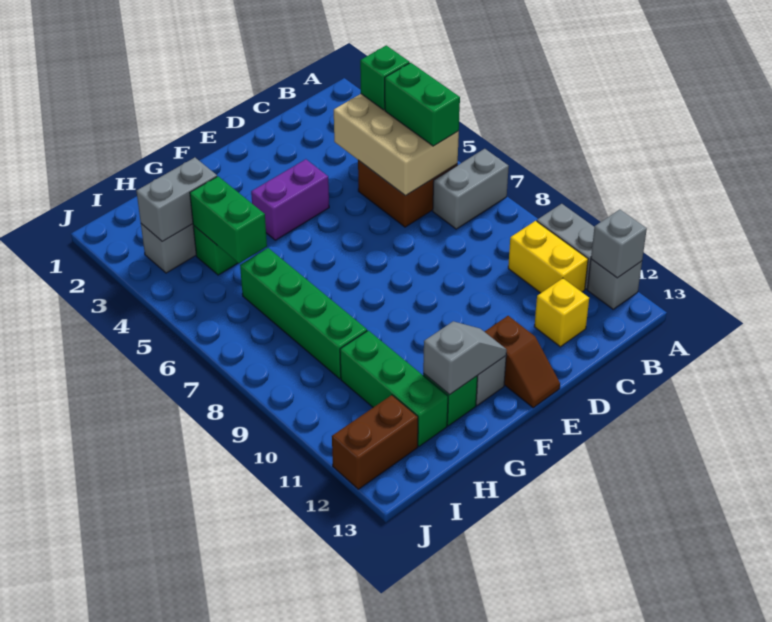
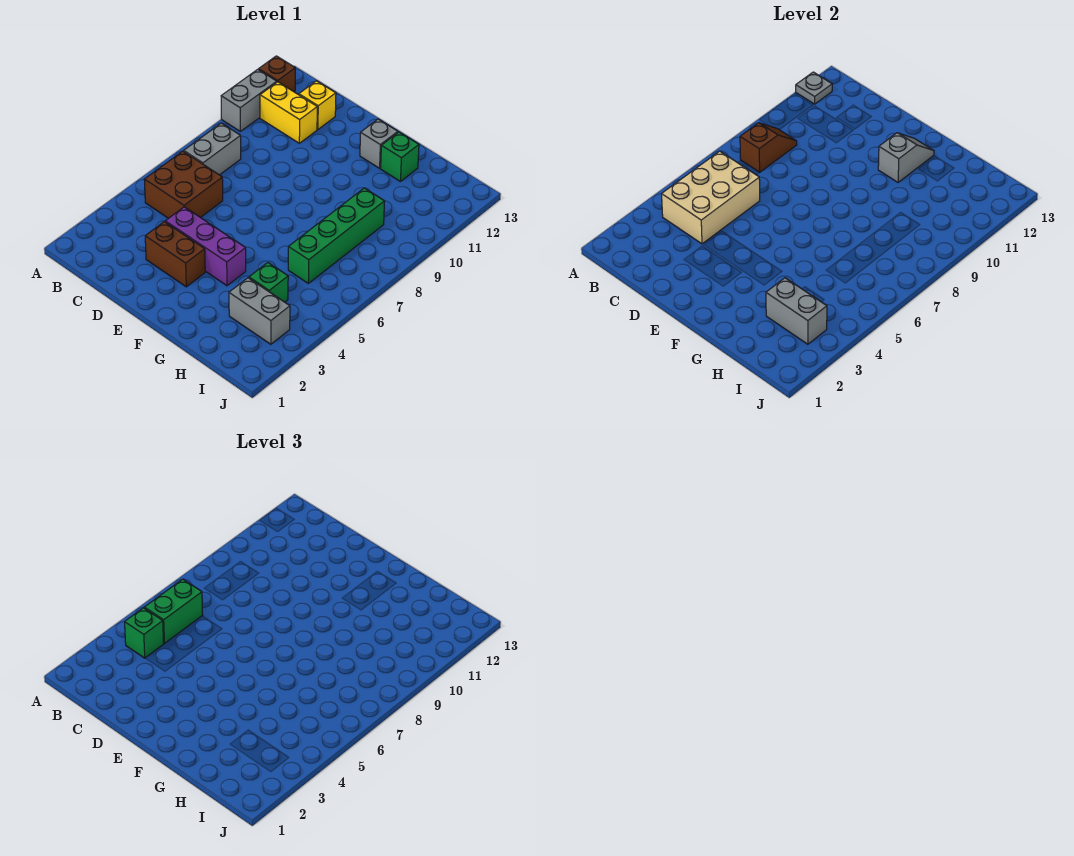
grey brick A7:B7 level 1 -> grey brick B7:B8 level 1
grey brick A12 level 1 -> brown brick A12 level 1
grey brick A12 level 2 -> grey plate A12 level 2
yellow brick B10:B11 level 1 -> yellow brick B11:C11 level 1
purple brick E4:F4 level 1 -> purple brick D4:F4 level 1
brown slope E12:E13 level 1 top 12 -> brown slope B8:B9 level 2 top 8
grey slope F12:G12 level 2 top G -> grey slope F11:F12 level 2 top 11
green brick H4:H5 level 2 -> none
green brick H10:H12 level 1 -> none
brown brick I12:J12 level 1 -> brown brick D3:E3 level 1

